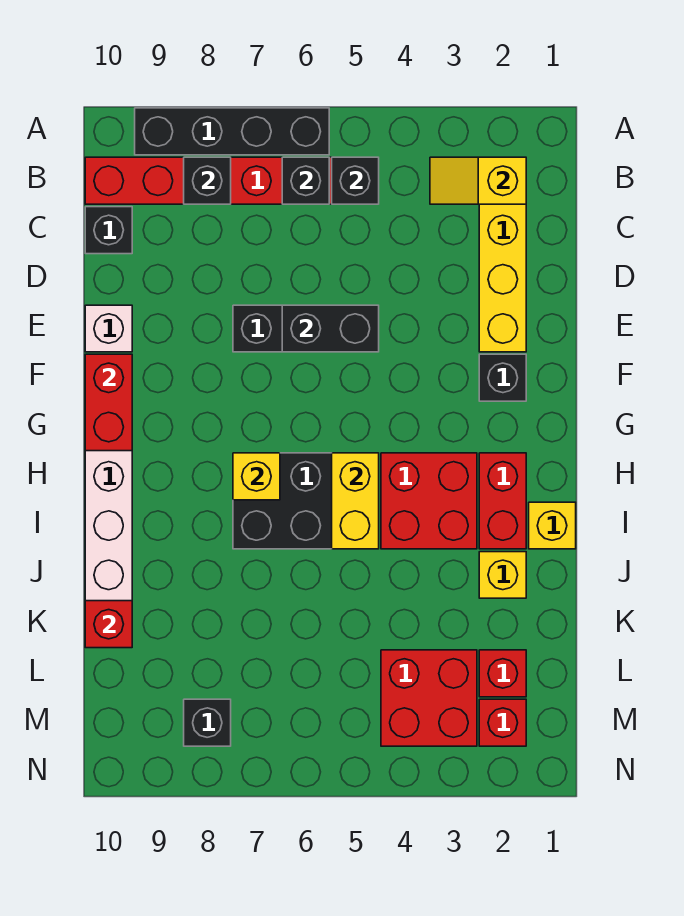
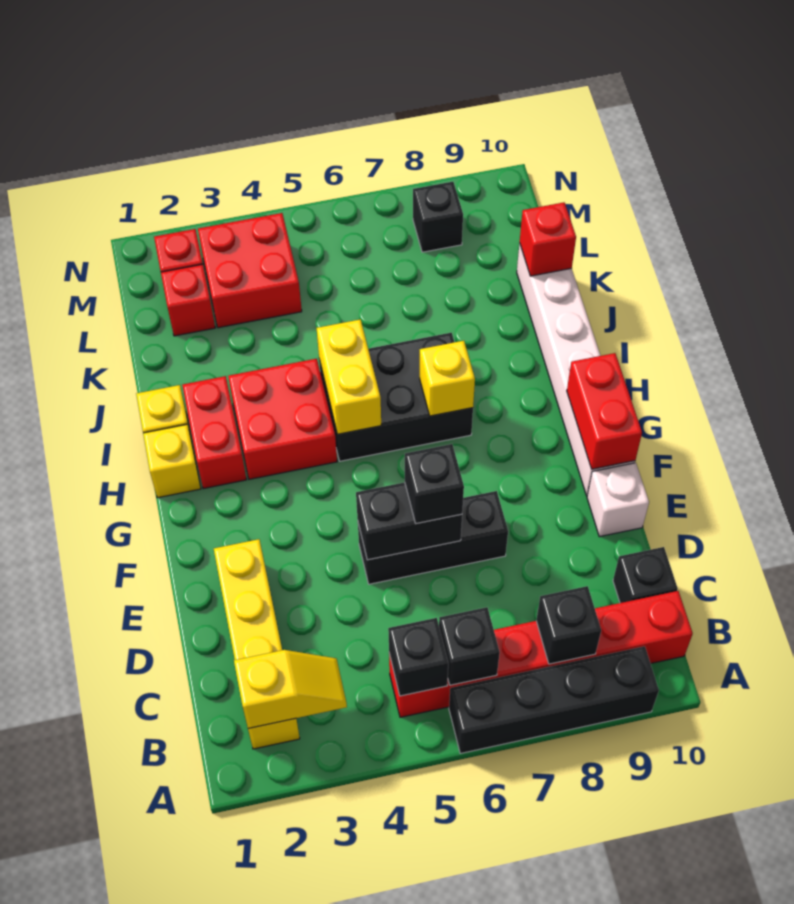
black brick F2 level 1 -> black brick E6 level 3
yellow brick J2 level 1 -> yellow brick H1 level 1

